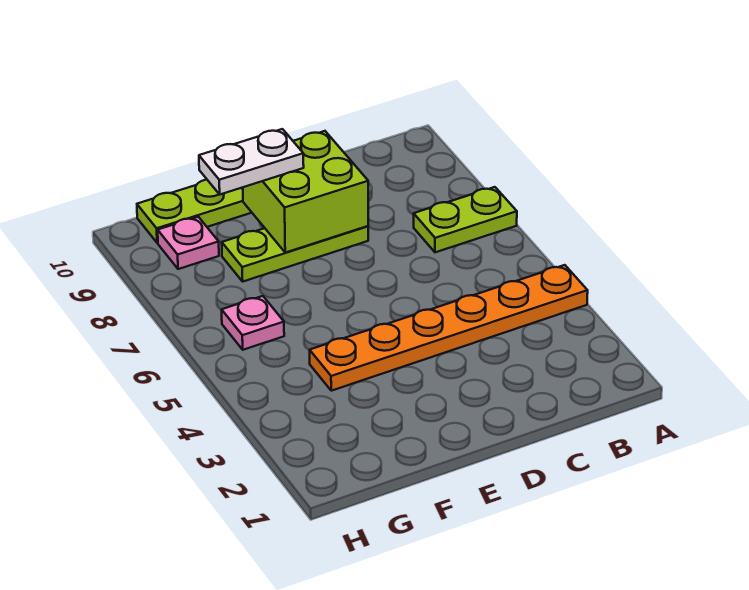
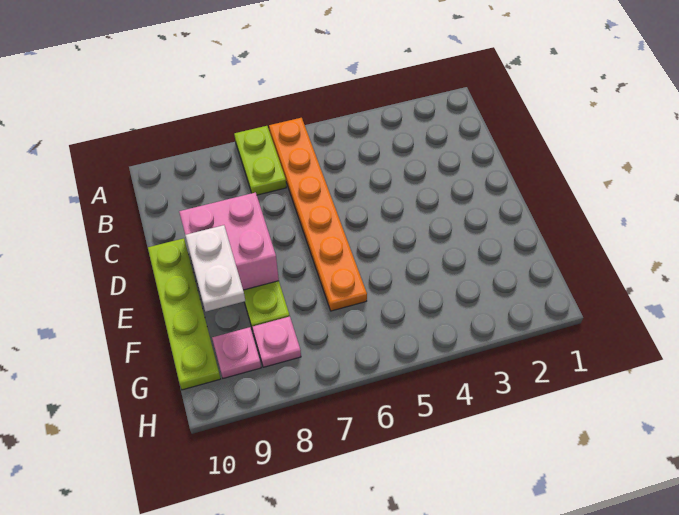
orange plate A4:F4 level 1 -> orange plate A6:F6 level 1
lime brick D8:E9 level 2 -> pink brick D8:E9 level 2
pink plate G6 level 1 -> pink plate G8 level 1

